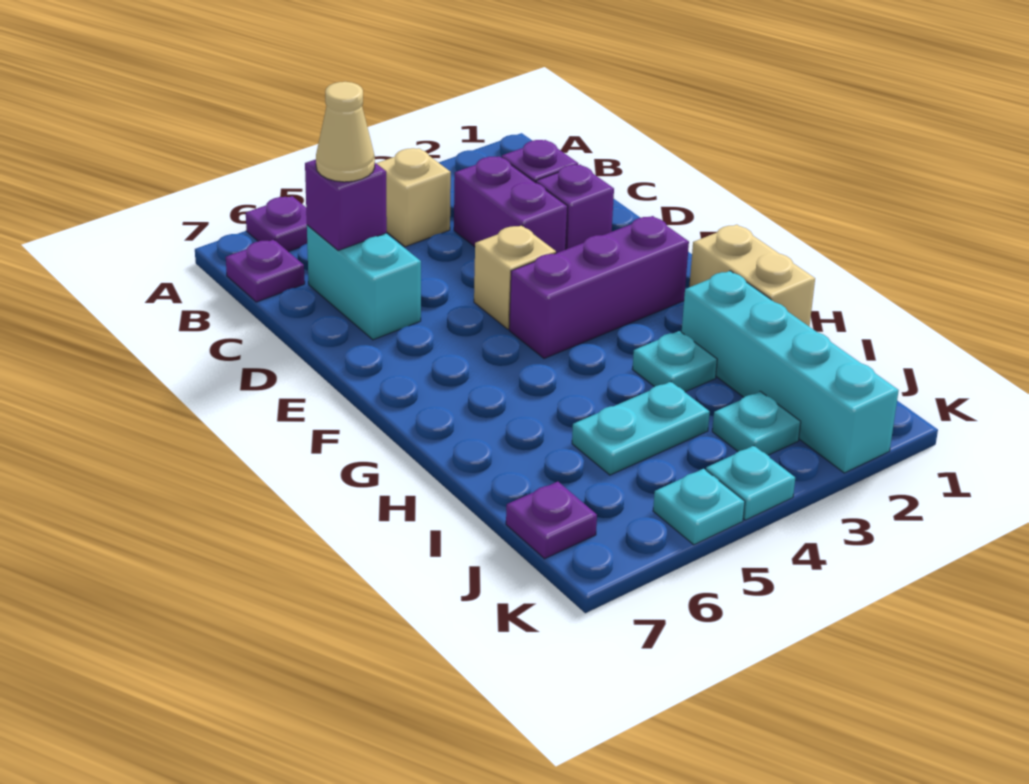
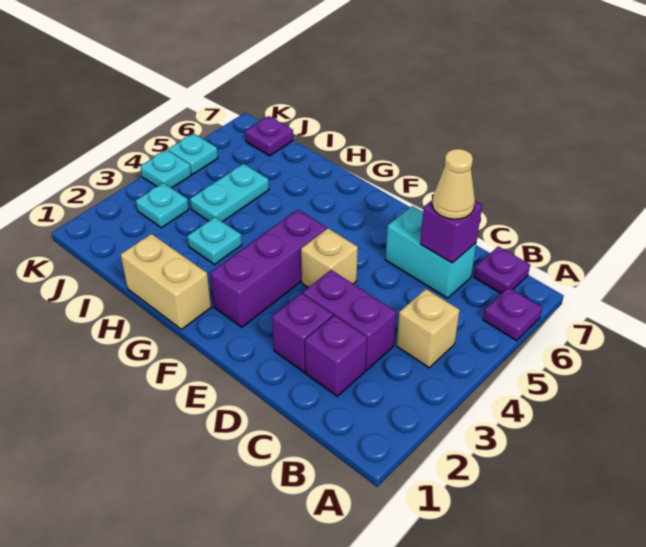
cyan brick H2:K2 level 1 -> none

